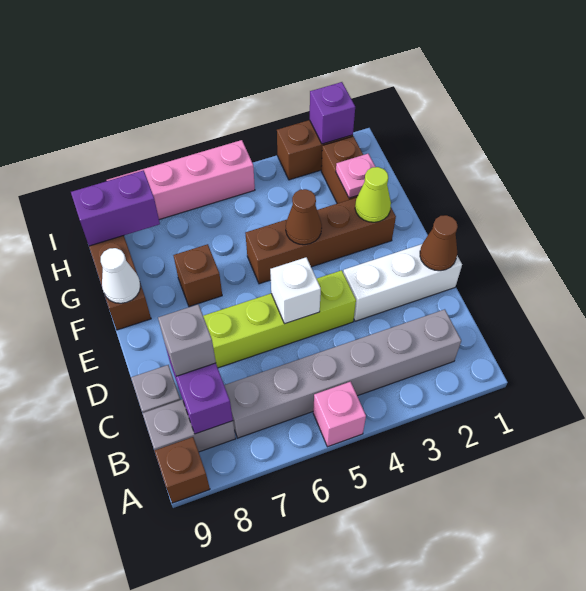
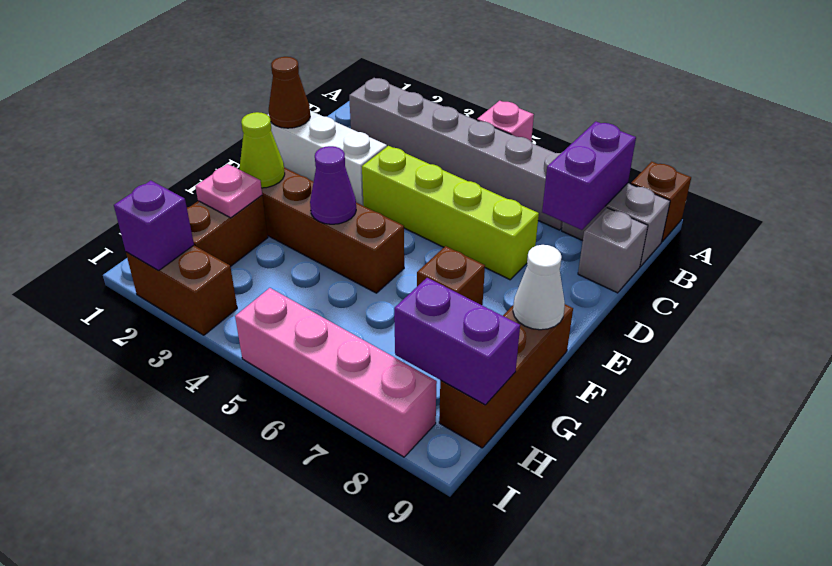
grey brick C8 level 3 -> none
white brick D5 level 2 -> none
brown cone F4 level 2 -> purple cone F4 level 2

